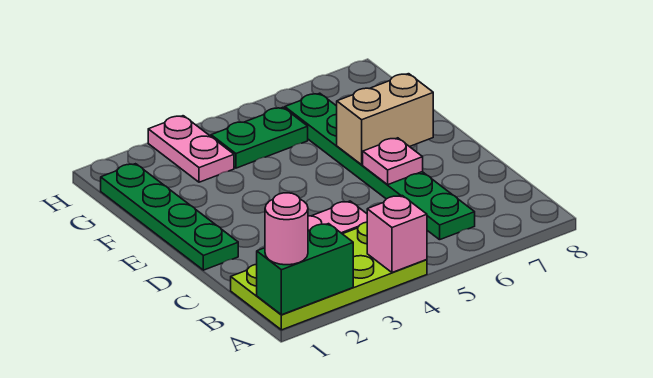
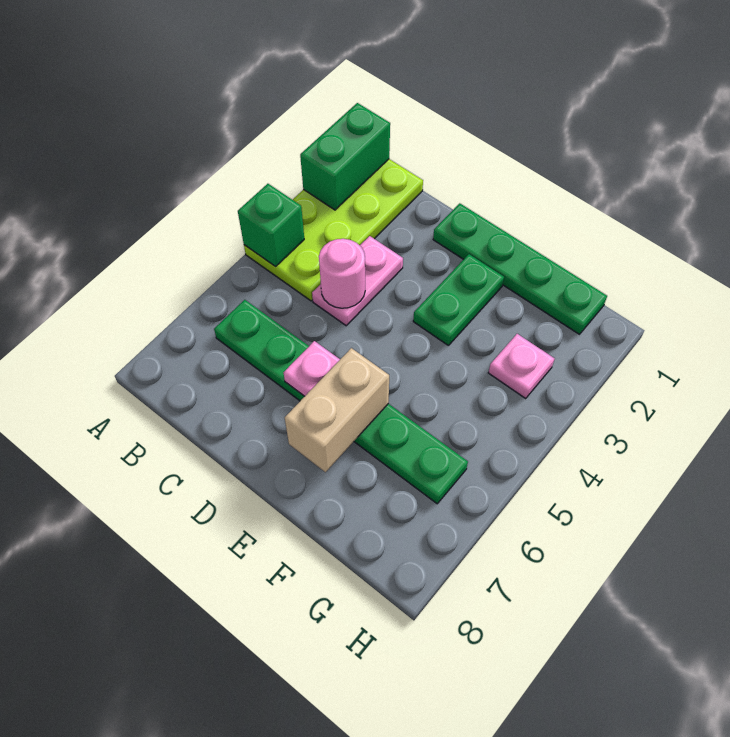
pink round brick A1 level 3 -> pink round brick C4 level 2
pink brick A4 level 2 -> green brick A4 level 2
pink plate G3:H3 level 1 -> pink plate G3 level 1
green plate G4:G5 level 1 -> green plate E2:E3 level 1

